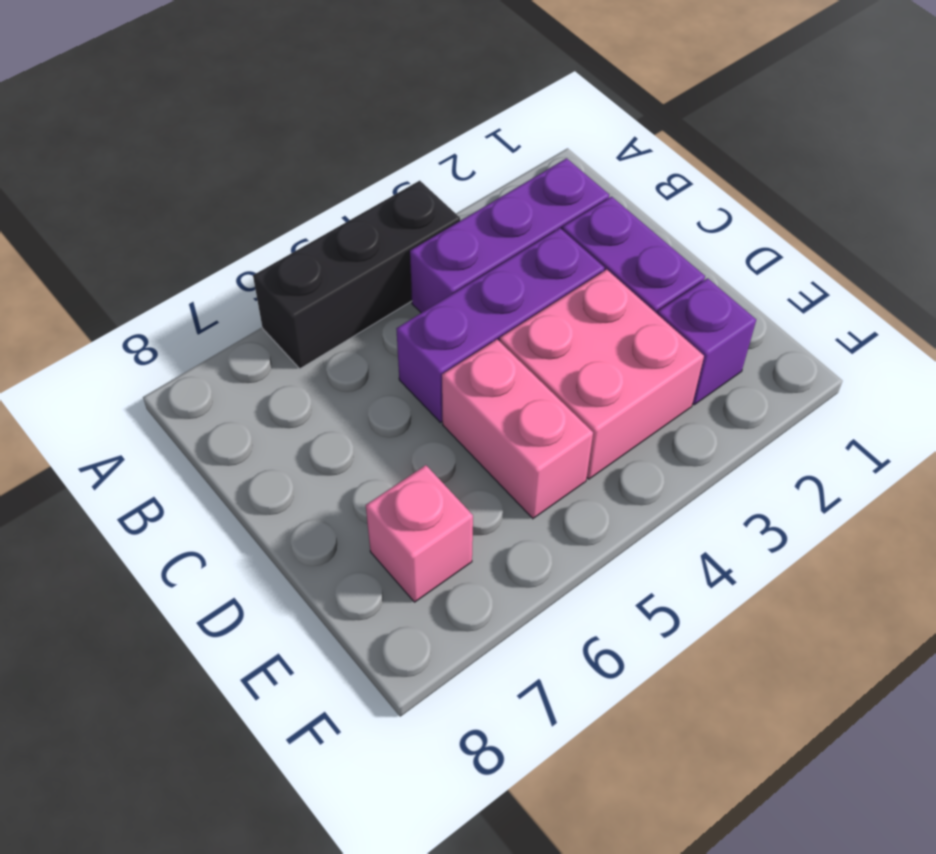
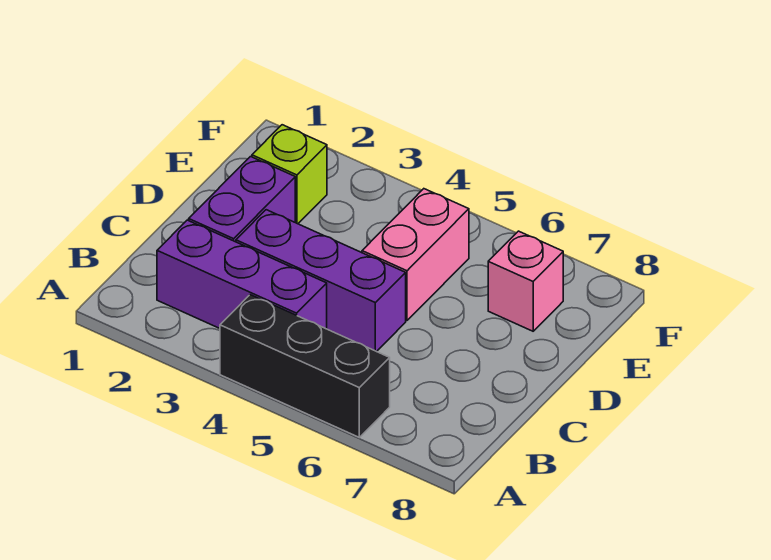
pink brick D3:E4 level 1 -> none
purple brick E2 level 1 -> lime brick E2 level 1

